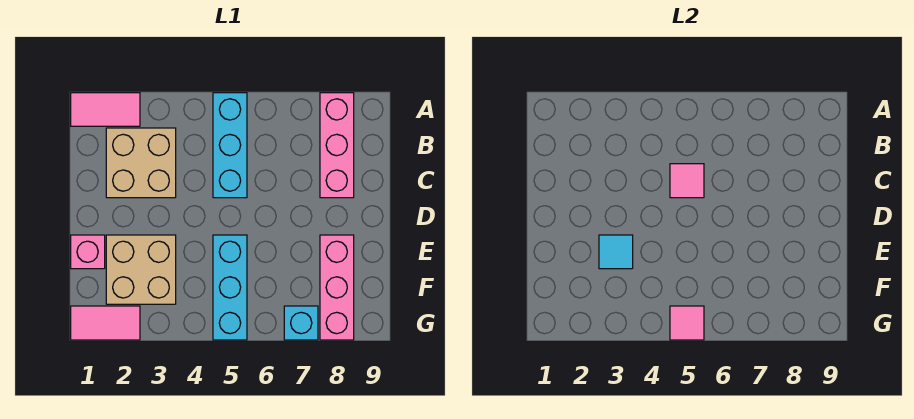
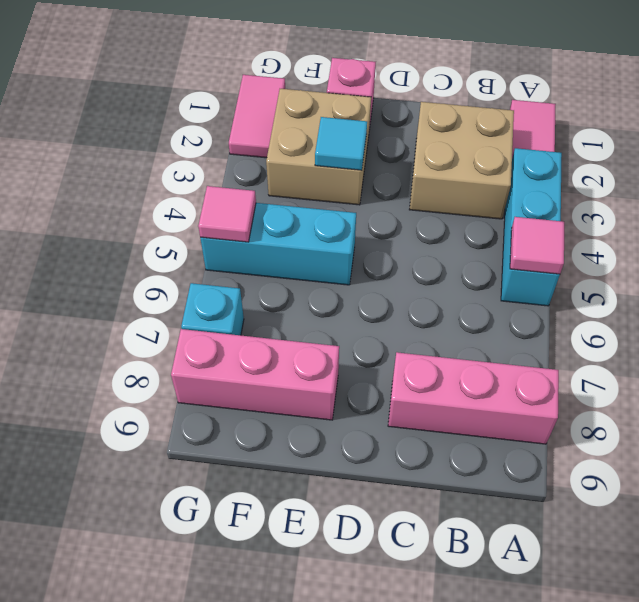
cyan brick A5:C5 level 1 -> cyan brick A3:A5 level 1
pink tile C5 level 2 -> pink tile A5 level 2

